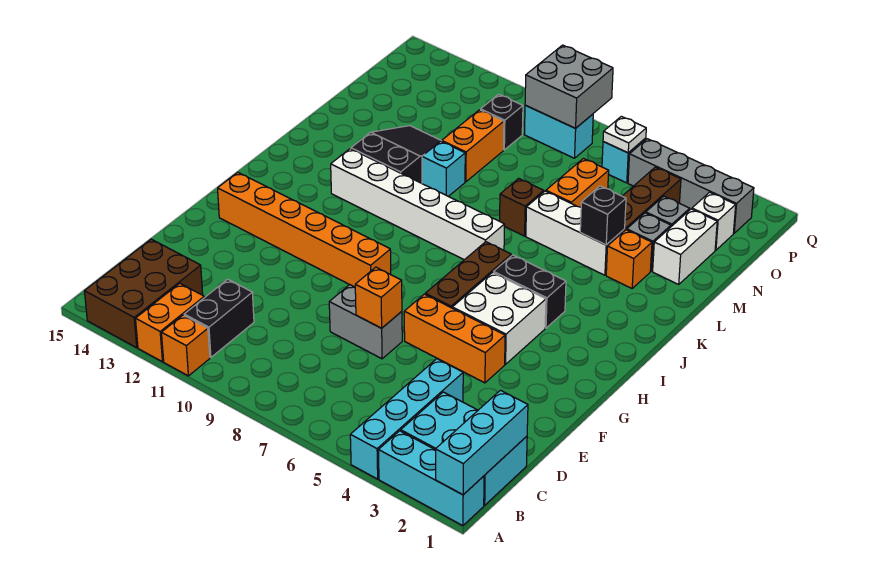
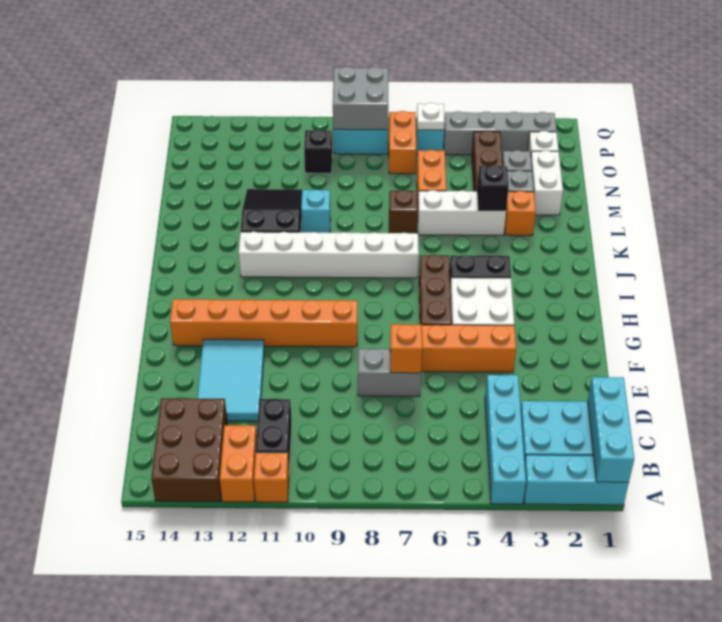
none -> cyan tile D12:F13 level 1
orange brick M10:N10 level 1 -> orange brick O7:P7 level 1

